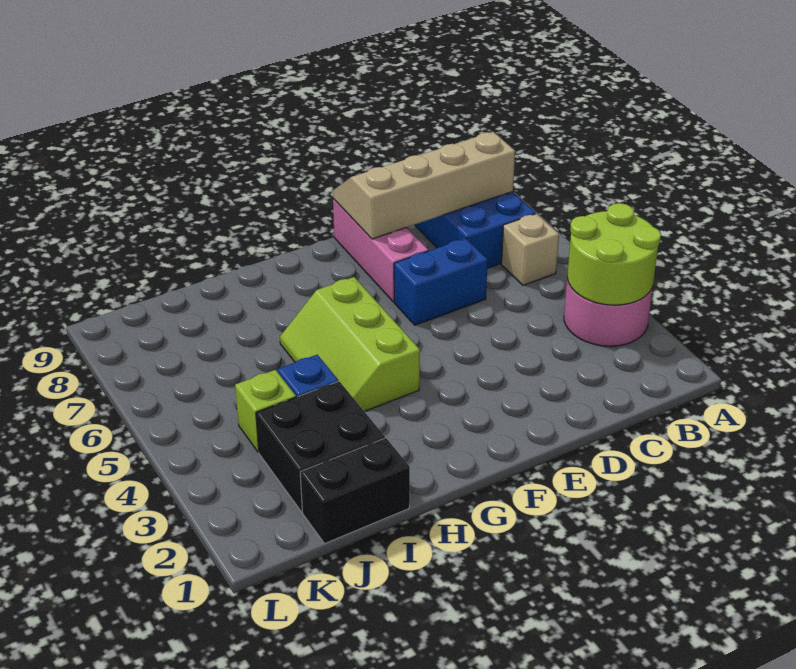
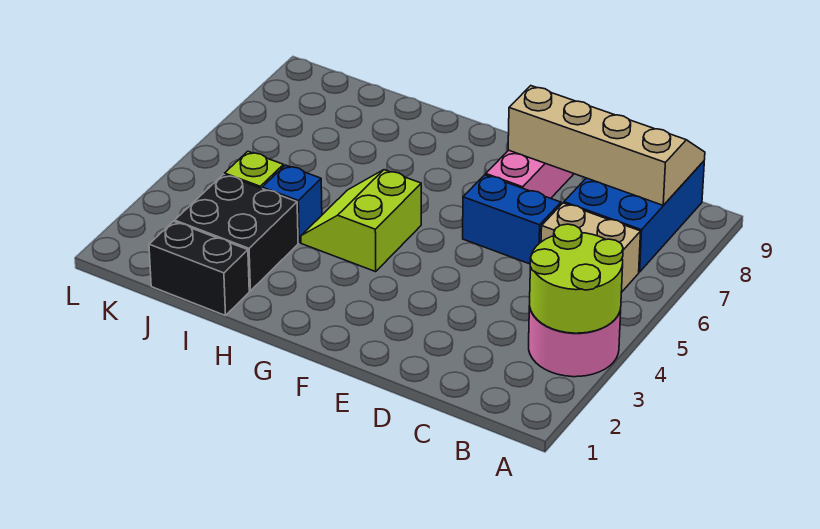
tan brick B6 level 1 -> tan brick B6:C6 level 1
lime slope G4:H6 level 1 top G -> lime slope G4:H5 level 1 top G

